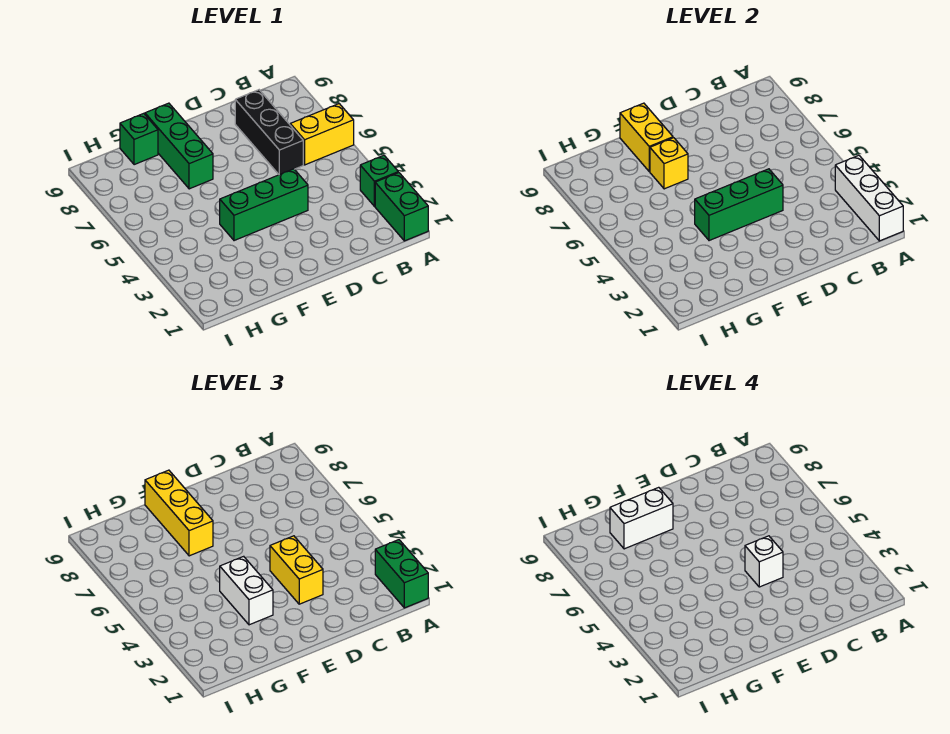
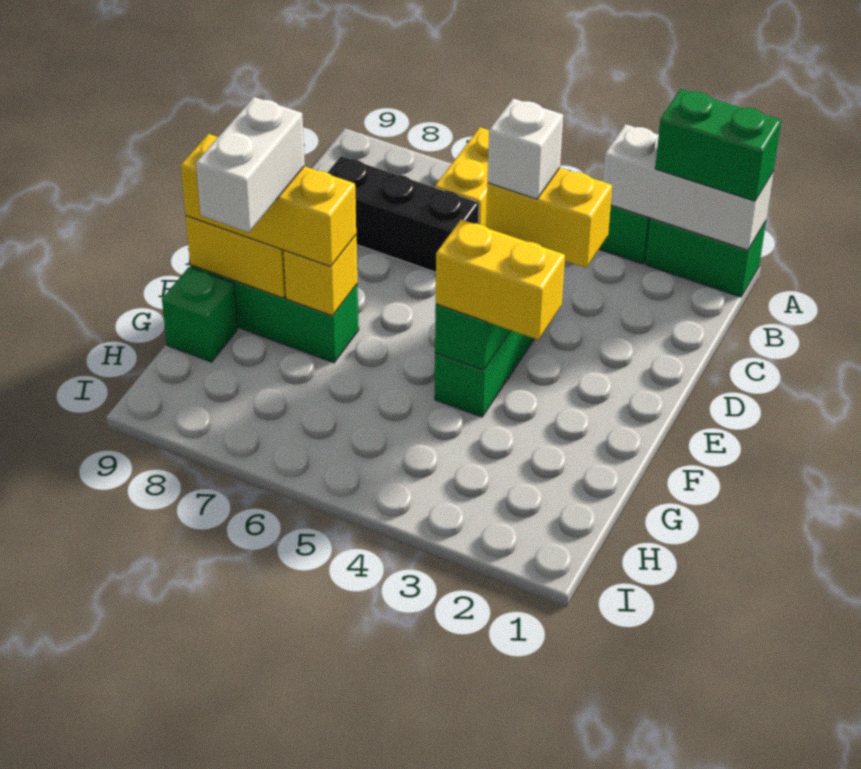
white brick F3:F4 level 3 -> yellow brick F3:F4 level 3

